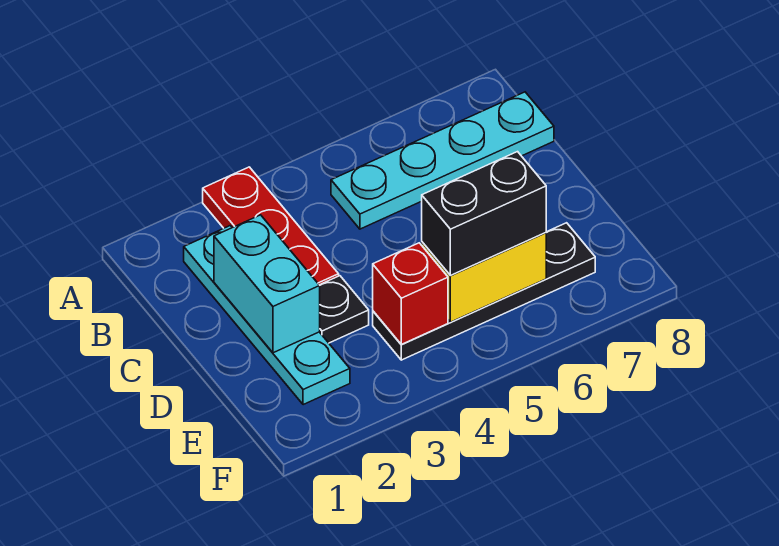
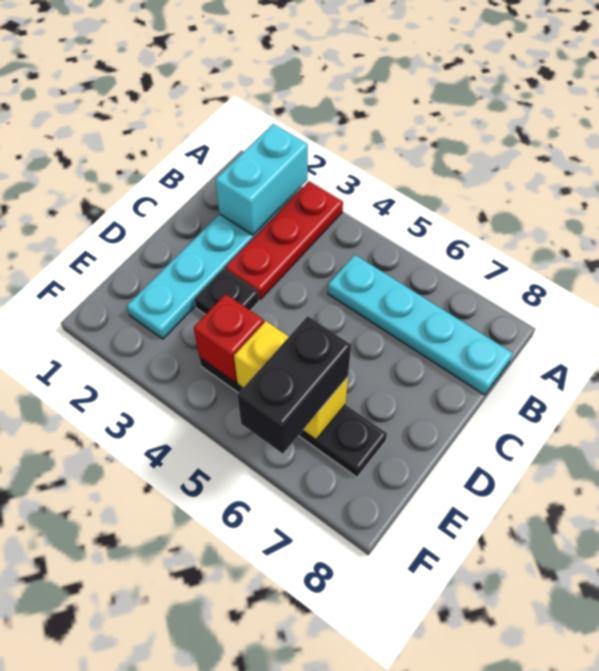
cyan brick C2:D2 level 2 -> cyan brick A2:B2 level 2
black brick E5:E6 level 3 -> black brick E6:F6 level 3

